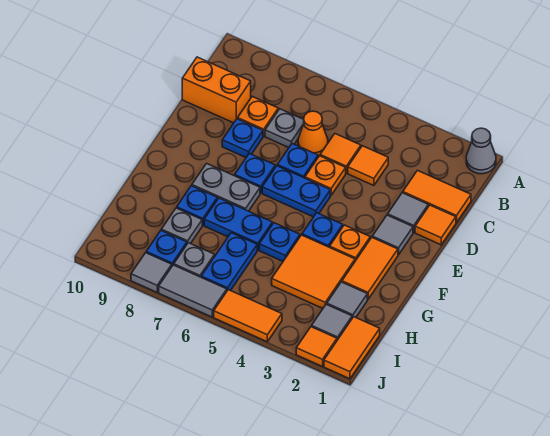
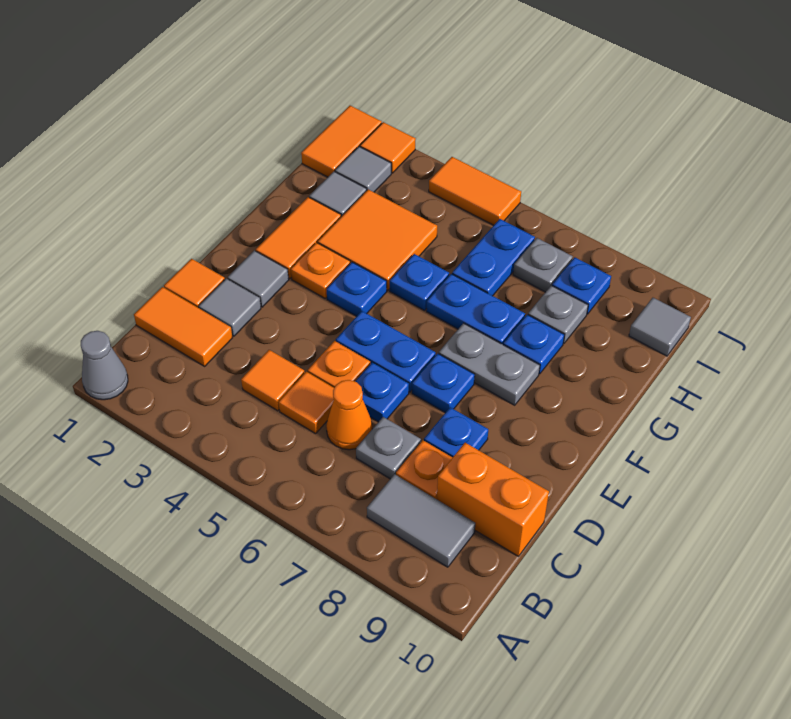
grey tile J6:J7 level 1 -> grey tile B8:B9 level 1
grey tile J8 level 1 -> grey tile I10 level 1

